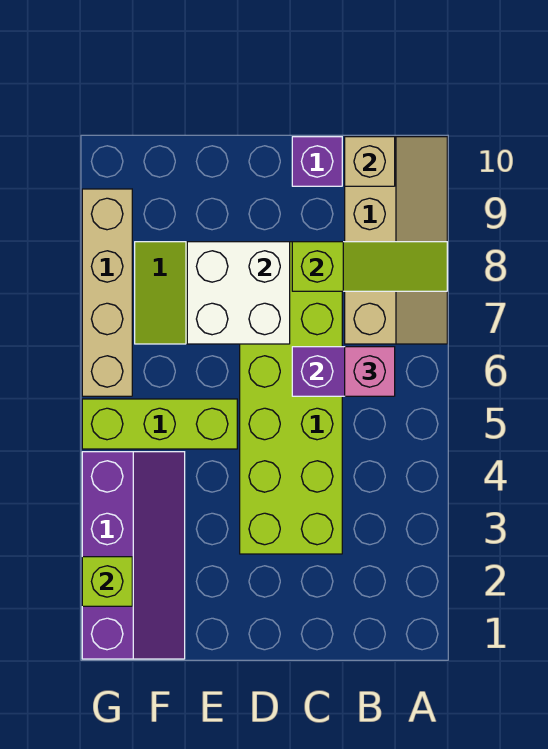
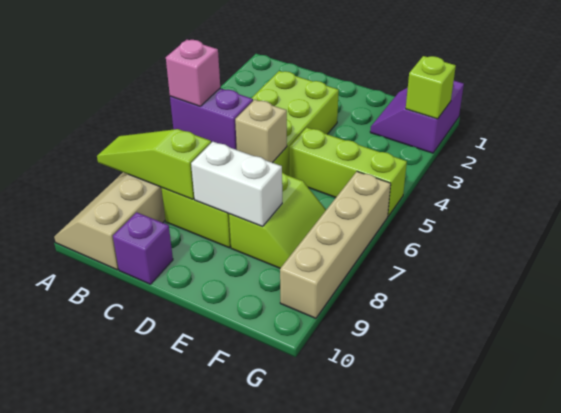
tan brick B10 level 2 -> tan brick D6 level 2
white brick D7:E8 level 2 -> white brick D8:E8 level 2
purple slope F1:G4 level 1 top G -> purple slope F1:G2 level 1 top G

